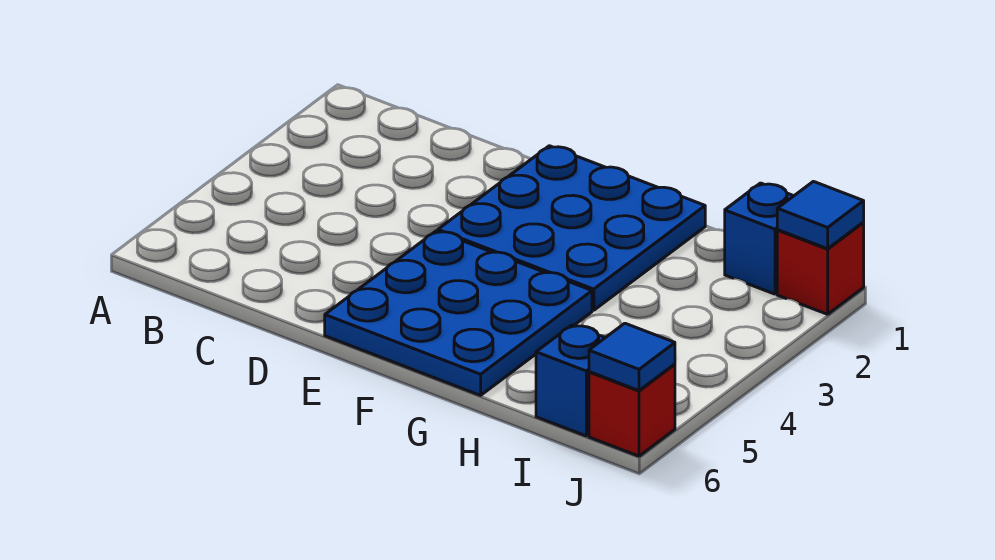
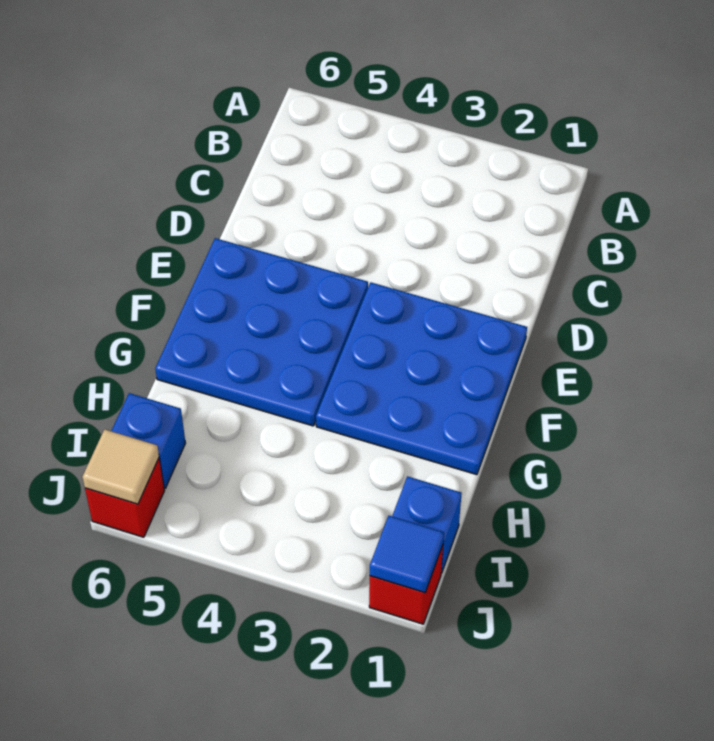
blue tile J6 level 2 -> tan tile J6 level 2

